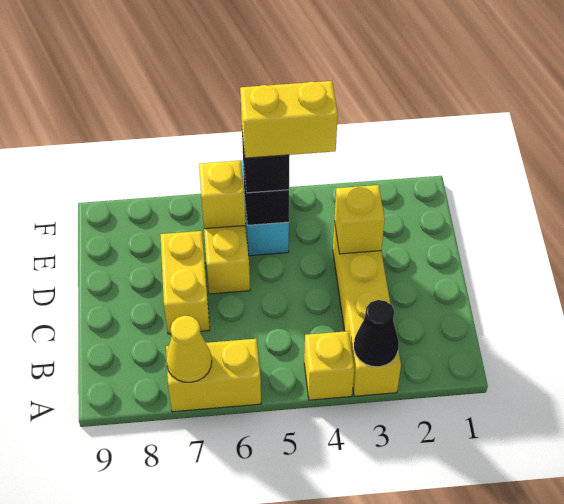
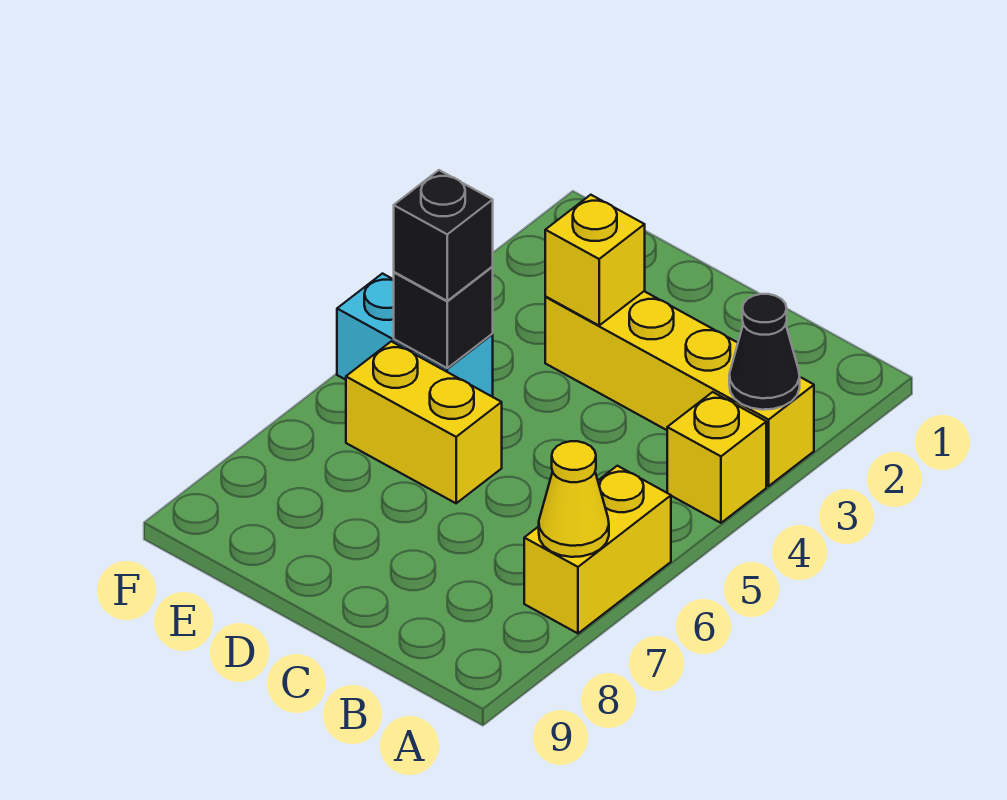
yellow brick C7:D7 level 1 -> none
yellow brick E4:E5 level 4 -> none
yellow brick E6 level 2 -> none

